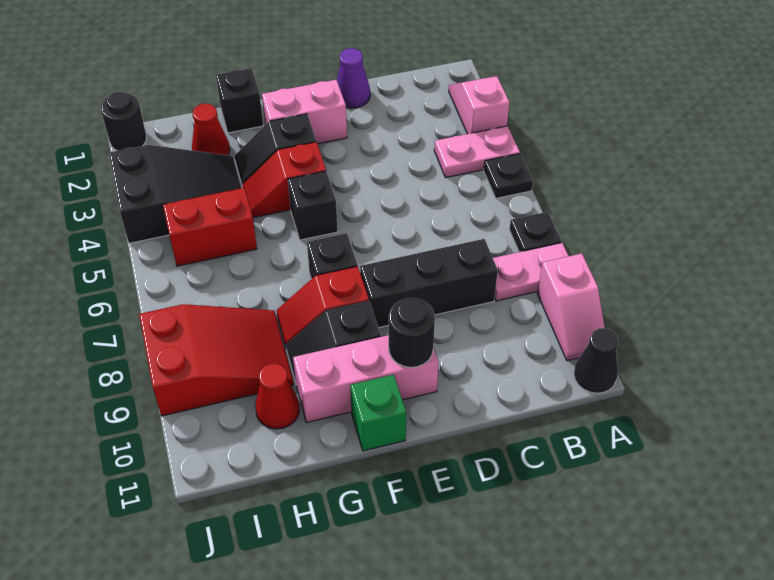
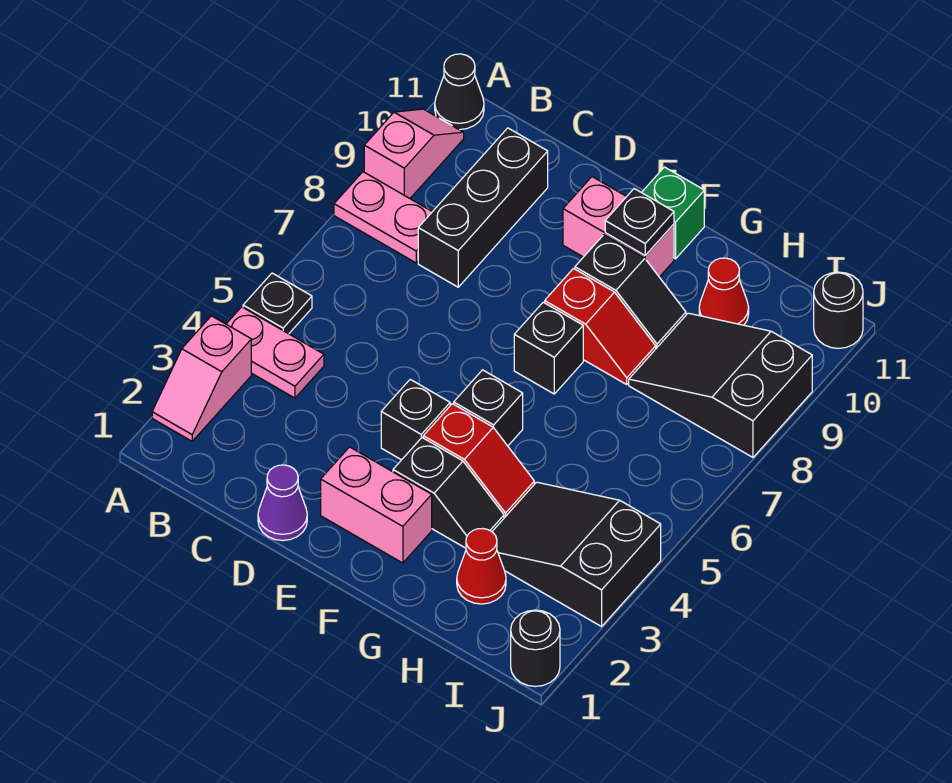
black plate A7 level 1 -> black plate F10 level 2
black brick C8:E8 level 1 -> black brick C8:C10 level 1
pink brick E10:G10 level 1 -> pink brick E10:F10 level 1
black round brick E10 level 2 -> black round brick J11 level 1
black brick G1 level 1 -> black brick E4 level 1
red brick H5:I5 level 1 -> none
red slope H8:J9 level 1 top J -> black slope H8:J9 level 1 top J

